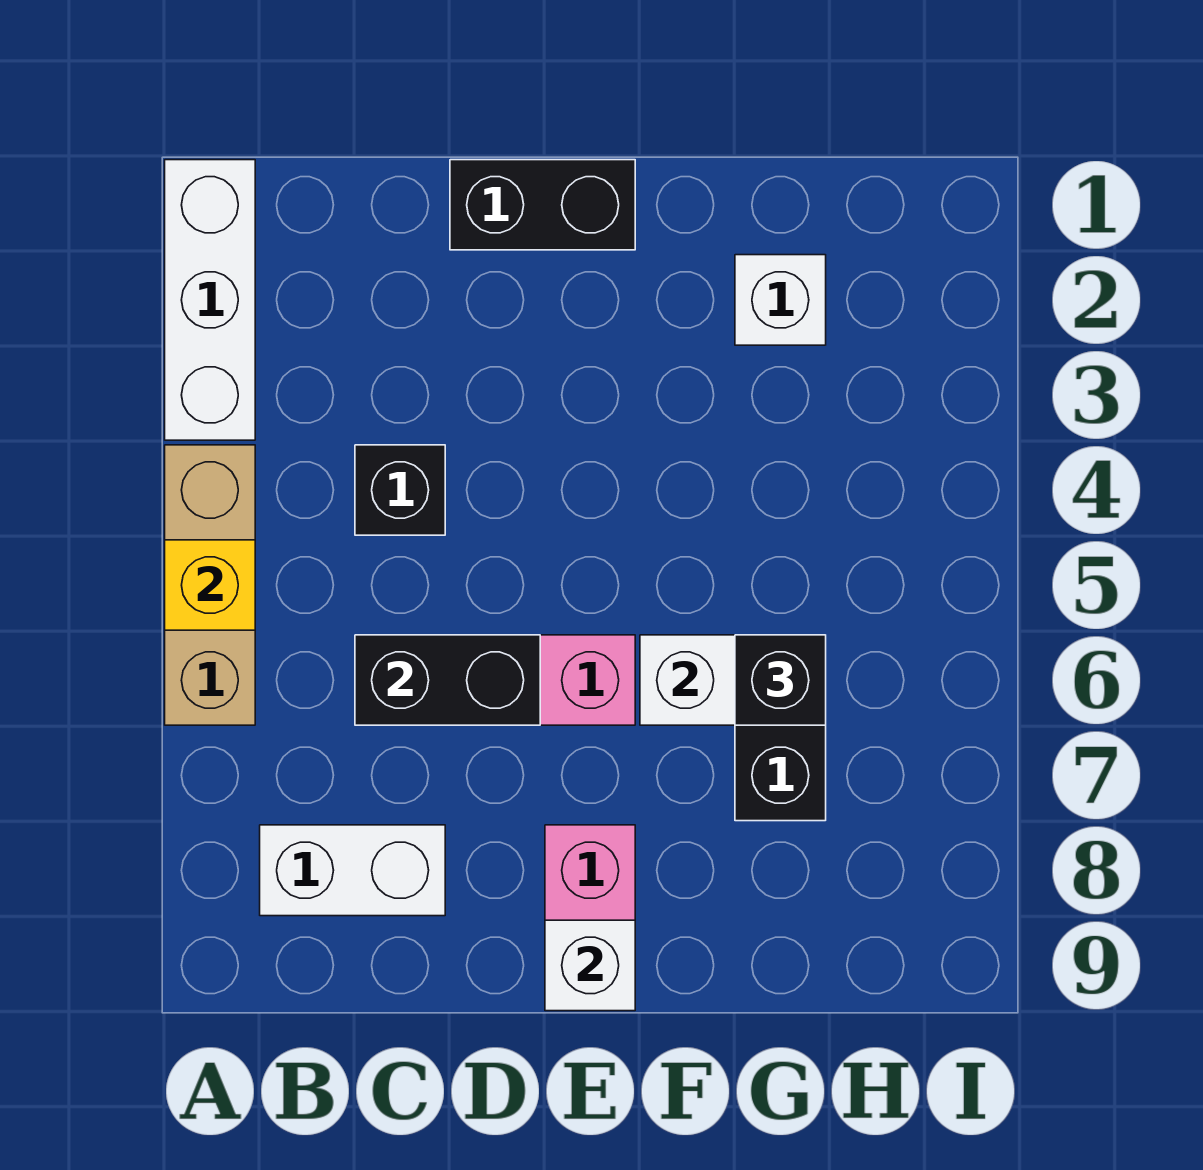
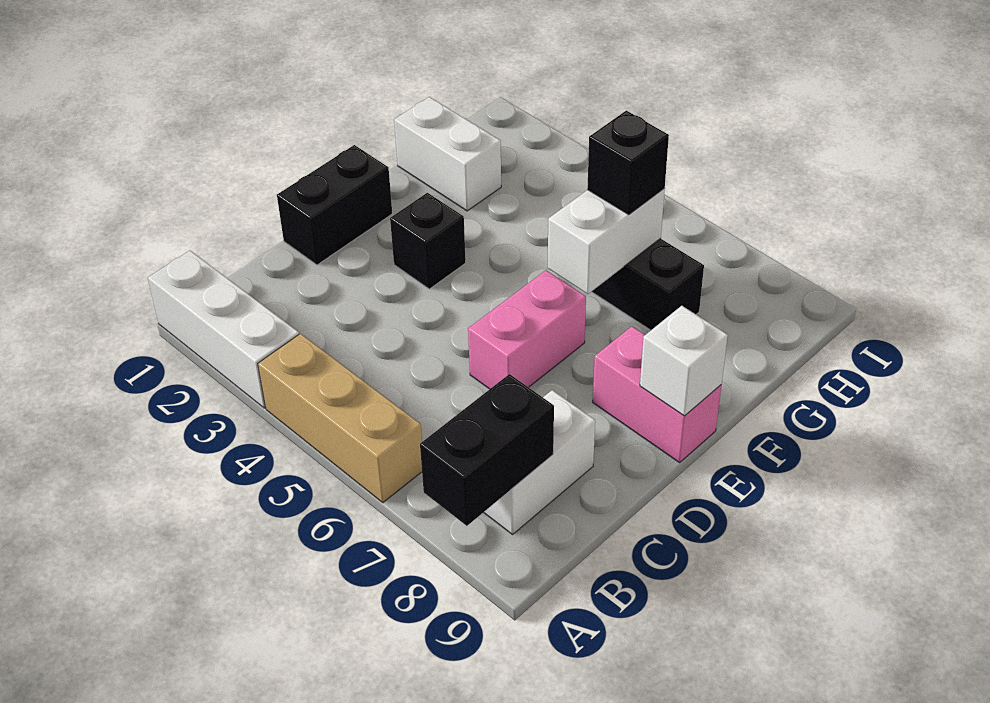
yellow brick A5 level 2 -> none
black brick C4 level 1 -> black brick E3 level 1
black brick C6:D6 level 2 -> black brick A8:B8 level 2
white brick G2 level 1 -> white brick G1:G2 level 1

